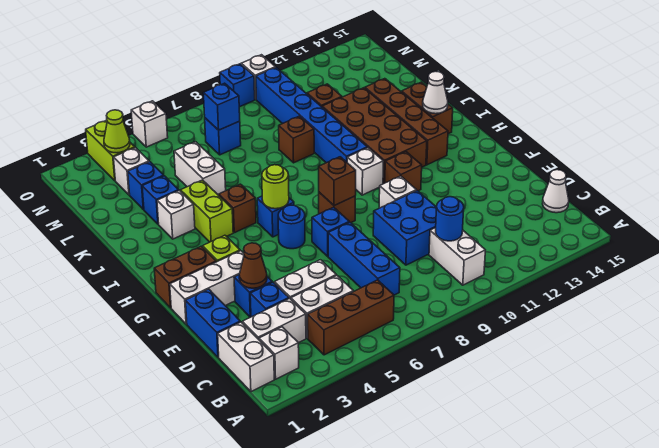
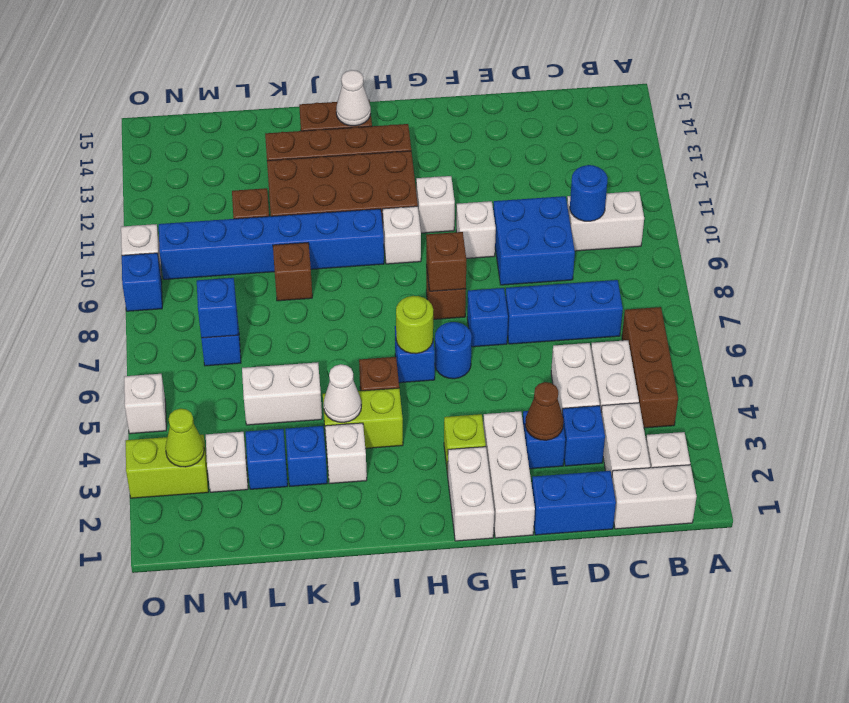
white cone C15 level 1 -> white cone J4 level 2
brown brick G1:G2 level 1 -> white brick G1:G2 level 1
brown brick G11 level 1 -> white brick G11 level 1

